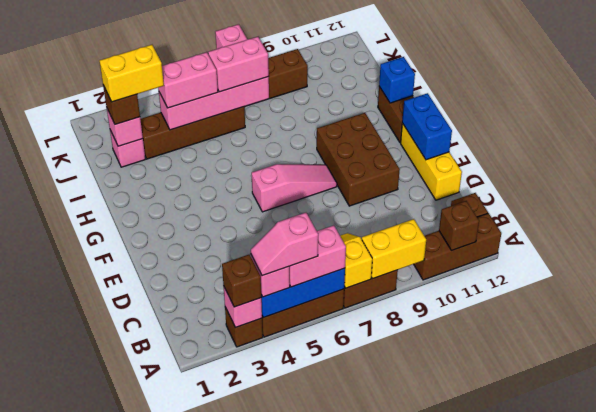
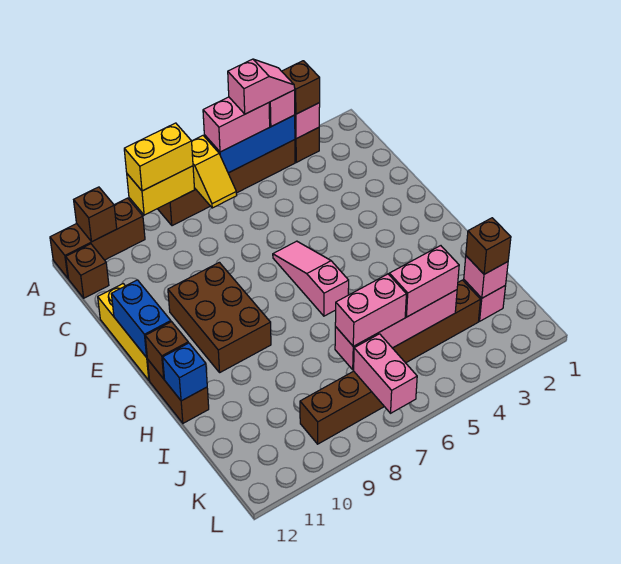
pink slope F6:F8 level 1 top 6 -> pink slope E6:G6 level 1 top G
none -> brown brick G12 level 2
yellow brick J2:J3 level 4 -> yellow brick A8:A9 level 3

